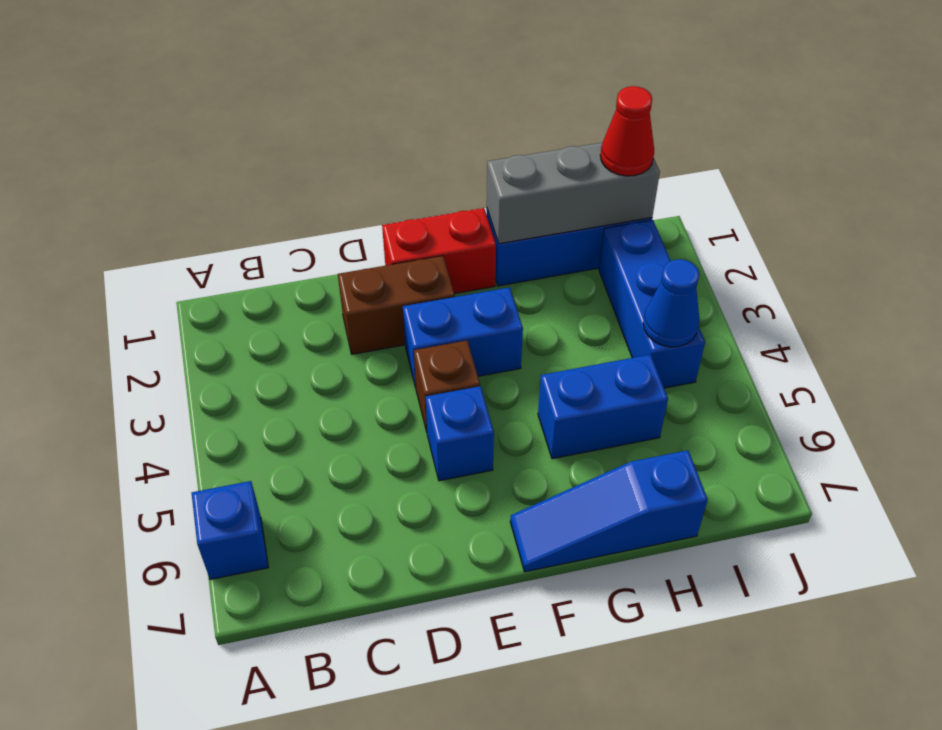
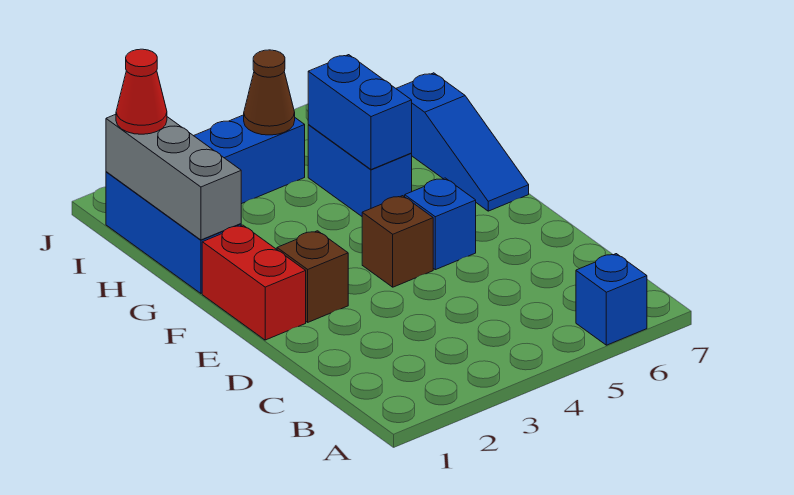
brown brick D2:E2 level 1 -> brown brick E2 level 1
blue brick E3:F3 level 1 -> blue brick G5:H5 level 2
blue cone I4 level 2 -> brown cone I4 level 2

